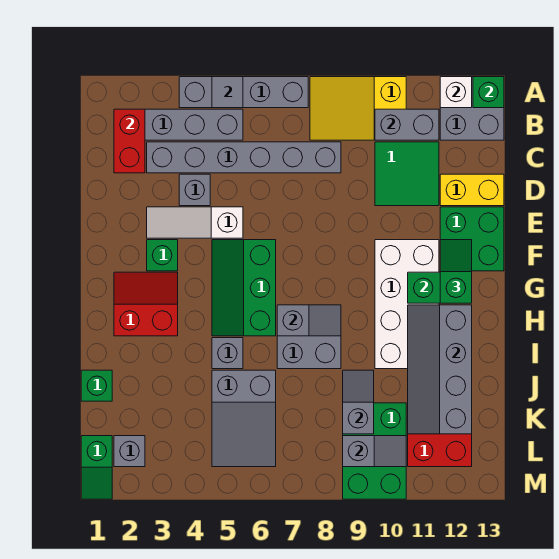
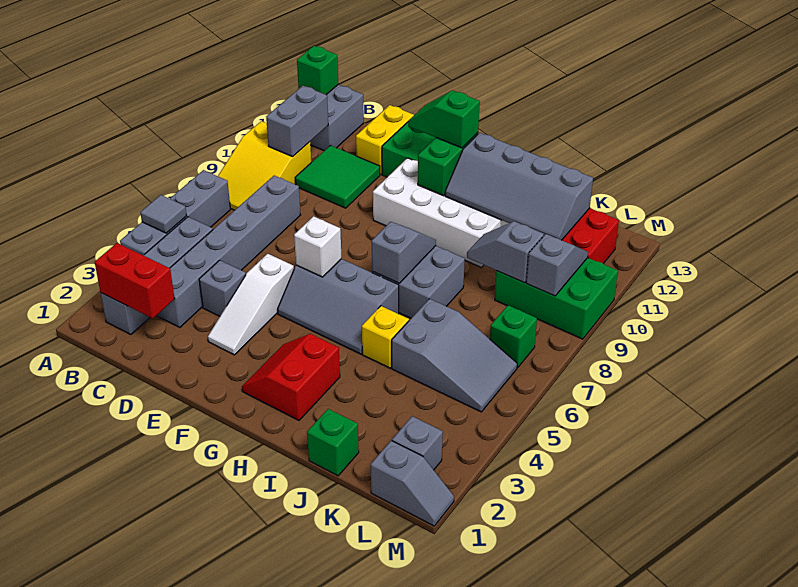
white brick A12 level 2 -> white brick F6 level 2
green brick F3 level 1 -> green brick L7 level 1
green slope F5:H6 level 1 top 6 -> grey slope F5:H6 level 1 top 6
grey brick I5 level 1 -> yellow brick I5 level 1
green slope L1:M1 level 1 top L -> grey slope L1:M1 level 1 top L

